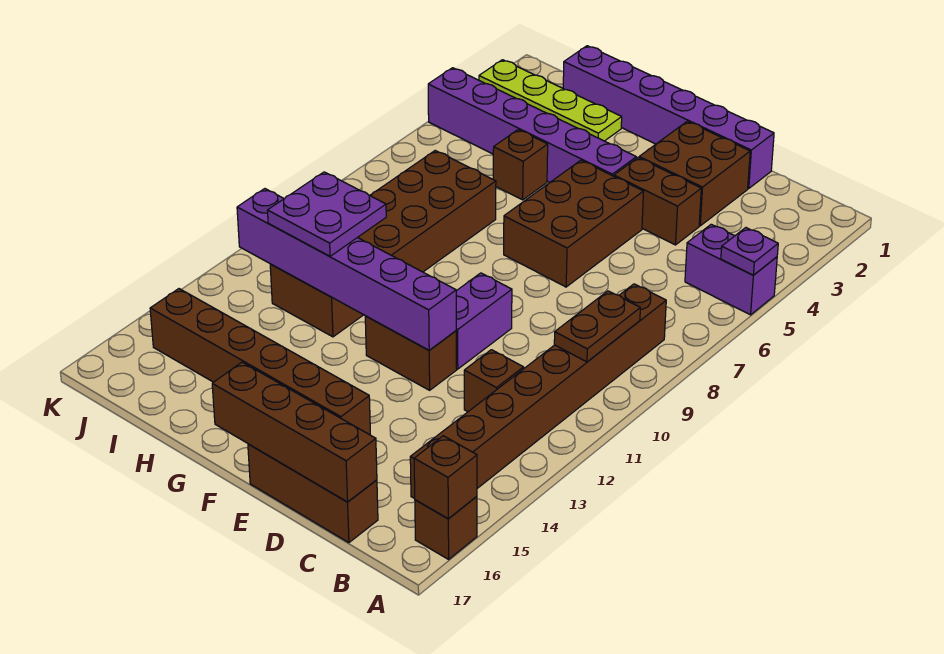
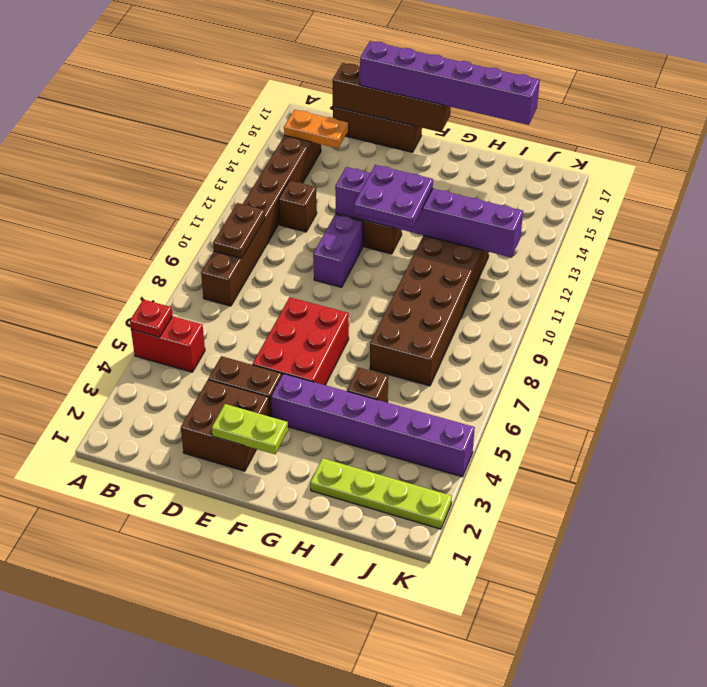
purple brick A5:B5 level 1 -> red brick A5:B5 level 1
purple plate A5 level 2 -> red plate A5 level 2
brown brick A16 level 1 -> none
brown brick A16 level 2 -> none
none -> orange plate B15:C15 level 2
purple brick D1:I1 level 1 -> purple brick D17:I17 level 3
none -> lime plate E2:F2 level 2
brown brick E5:F7 level 1 -> red brick E5:F7 level 1
brown brick E15:J15 level 1 -> none
purple plate H11:I12 level 3 -> purple plate F11:G12 level 3

